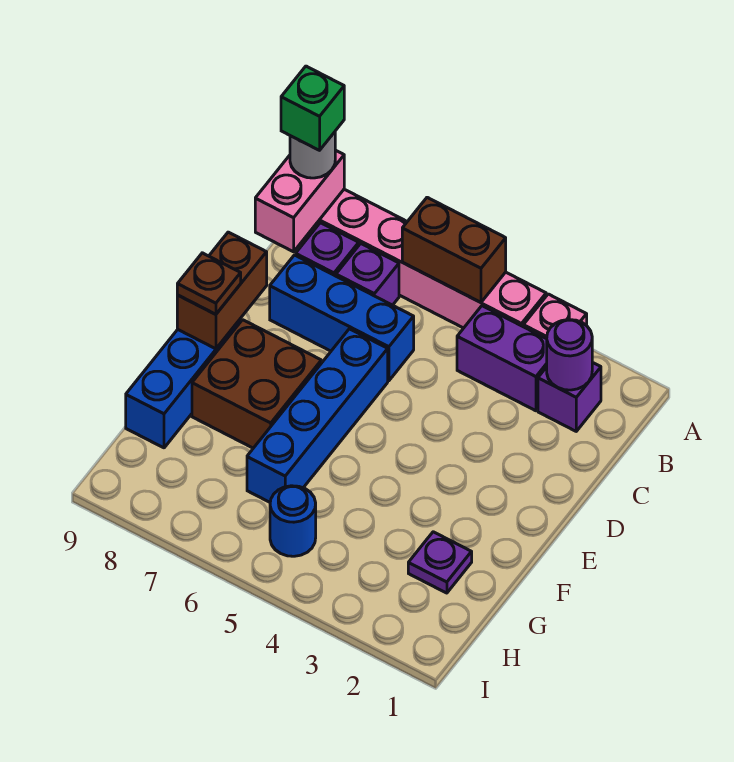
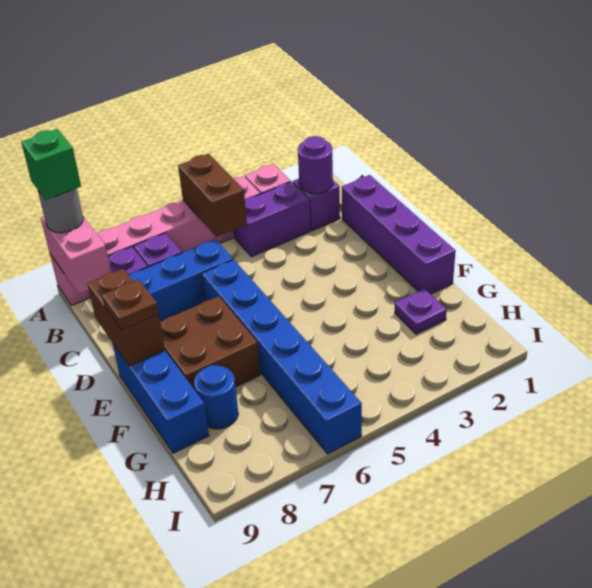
brown brick A5:A6 level 2 -> brown brick A5:B5 level 2
none -> purple brick C1:F1 level 1
blue brick D6:G6 level 1 -> blue brick D6:I6 level 1
blue round brick H5 level 1 -> blue round brick G8 level 1

